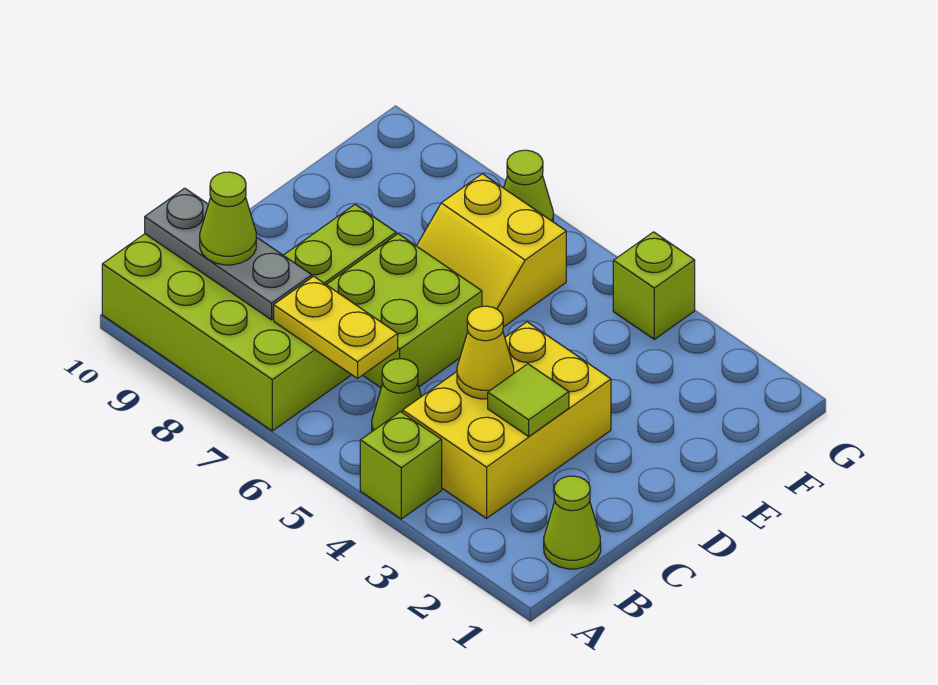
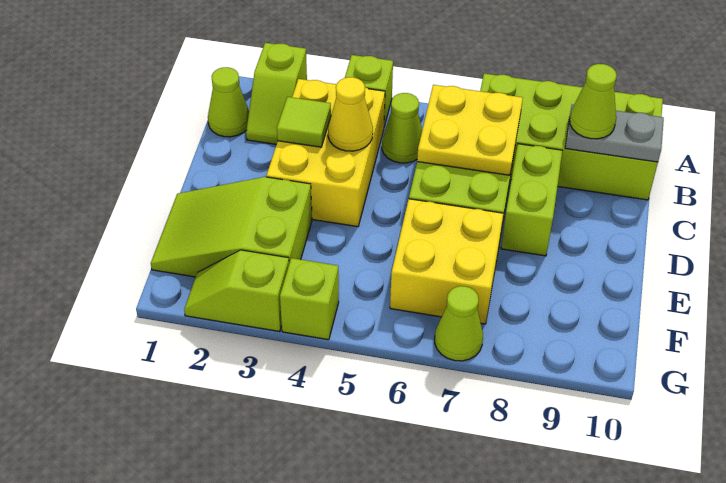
none -> lime slope A2:B2 level 1 top A
yellow plate B6:B7 level 2 -> yellow plate B6:C7 level 2
grey plate B8:B10 level 2 -> grey plate B9:B10 level 2
none -> lime slope E1:F3 level 1 top 3
yellow slope E6:F7 level 1 top F -> yellow brick E6:F7 level 1
none -> lime slope G2:G3 level 1 top 3

